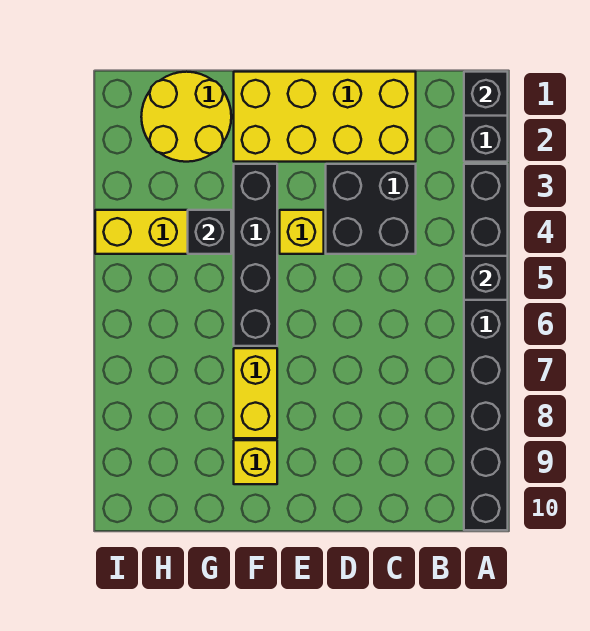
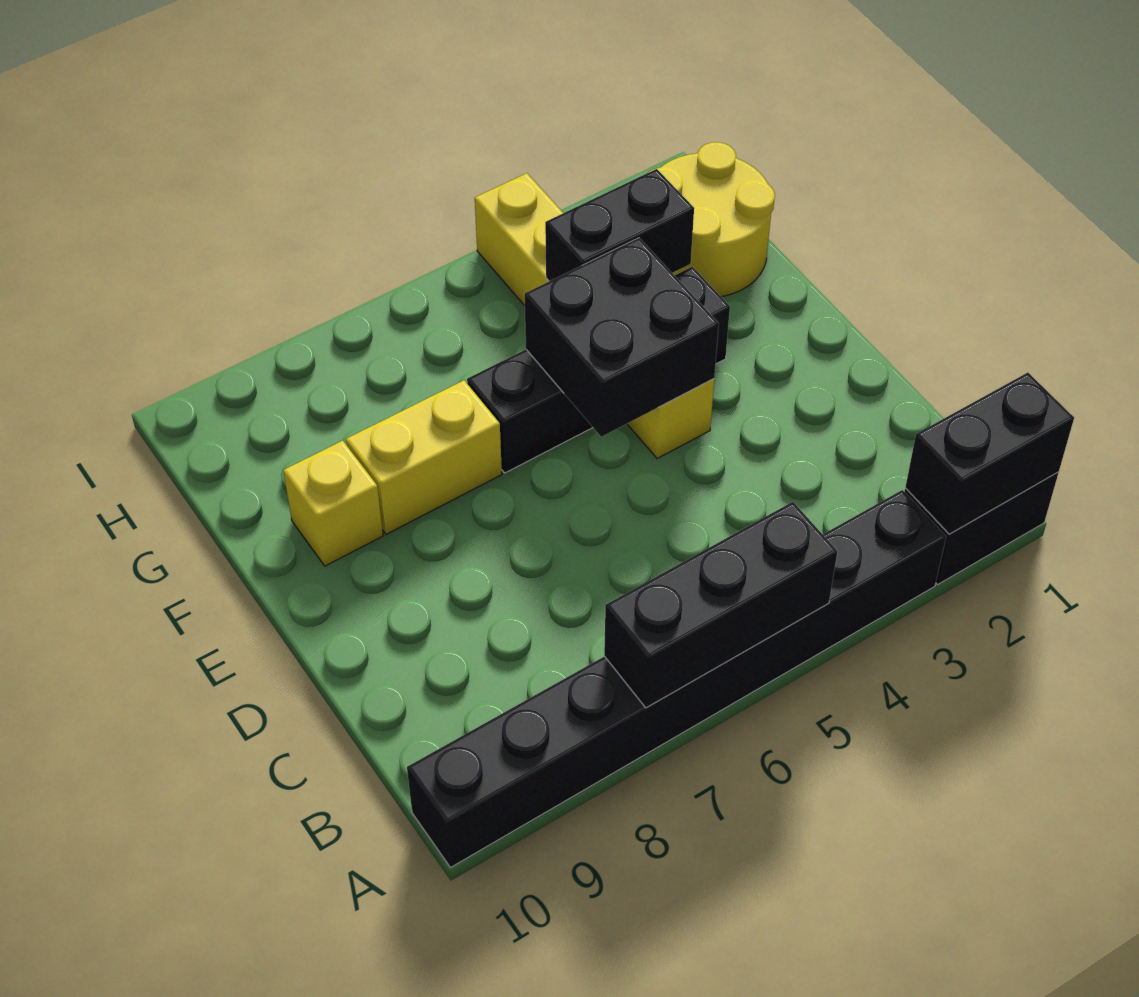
black brick A1 level 2 -> black brick A1:A2 level 2
black brick A5 level 2 -> black brick A5:A7 level 2
yellow brick C1:F2 level 1 -> none
black brick C3:D4 level 1 -> black brick E4:F5 level 2
black brick G4 level 2 -> black brick G3:G4 level 2

